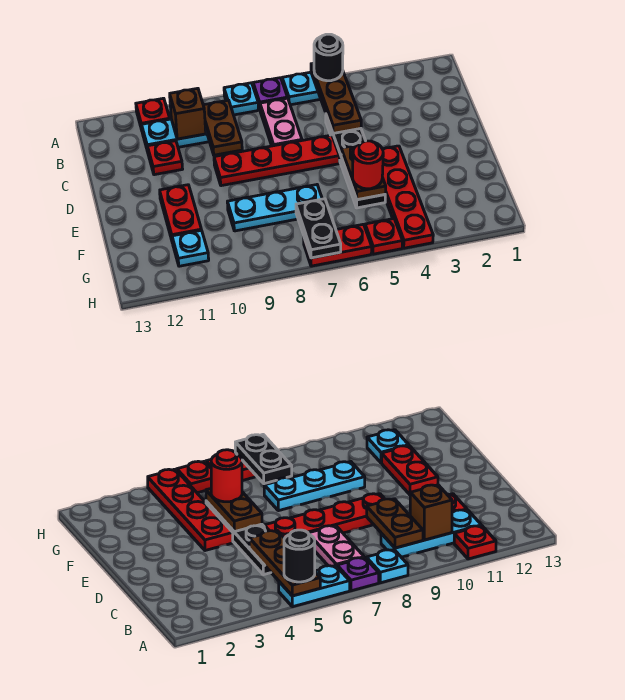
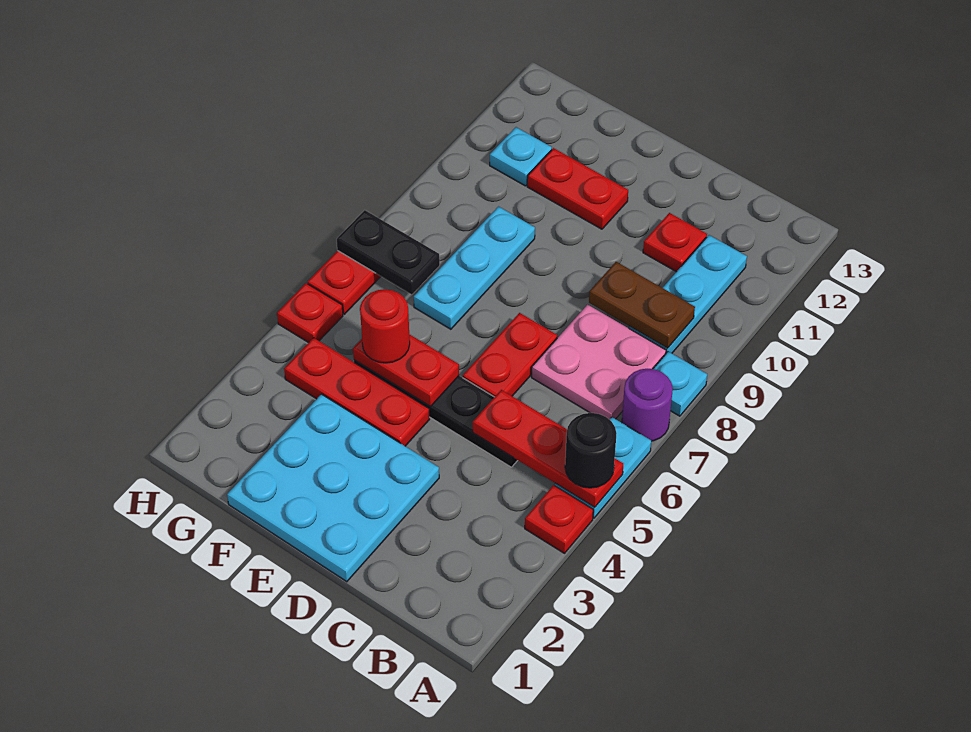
brown plate A5:C5 level 2 -> red plate A5:C5 level 2
purple plate A7 level 1 -> purple round brick A7 level 1
red plate A11 level 1 -> red plate A4 level 1
pink plate B7:C7 level 1 -> pink plate B7:C8 level 1
brown brick B10 level 2 -> none
none -> cyan plate D1:F3 level 1
red plate D6:D9 level 1 -> red plate D6:D7 level 1
red plate E4:H4 level 1 -> red plate E4:G4 level 1
brown plate E5:F5 level 2 -> red plate E5:F5 level 2

